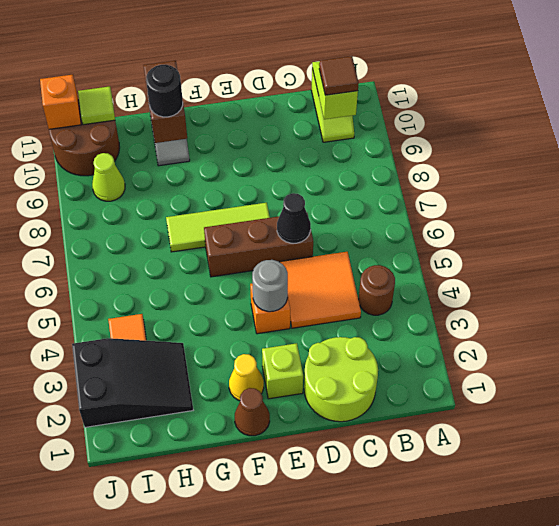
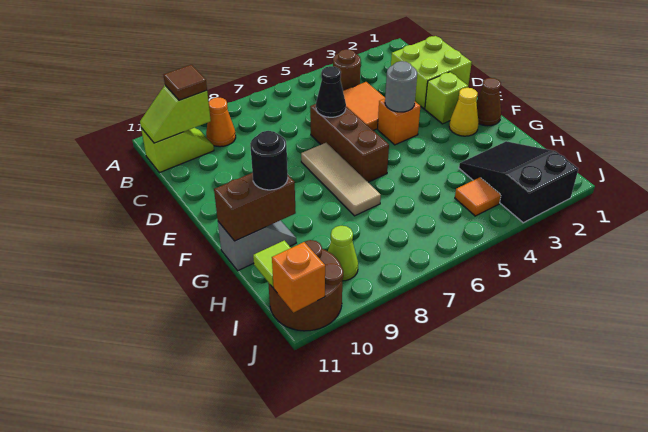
none -> orange cone B9 level 1
lime round brick C1:D2 level 1 -> lime brick C1:D2 level 1
lime tile E7:G7 level 1 -> tan tile E7:G7 level 1

